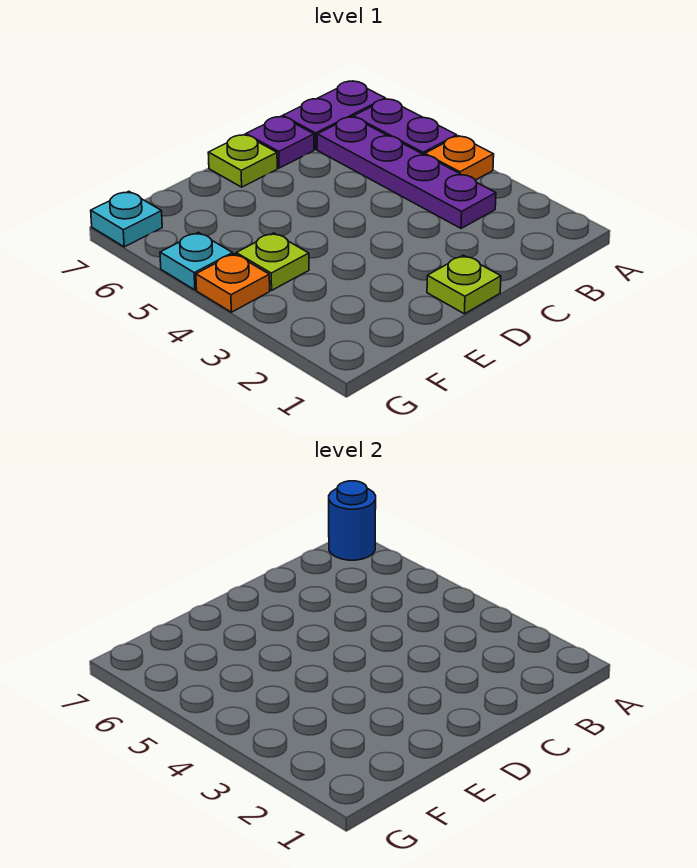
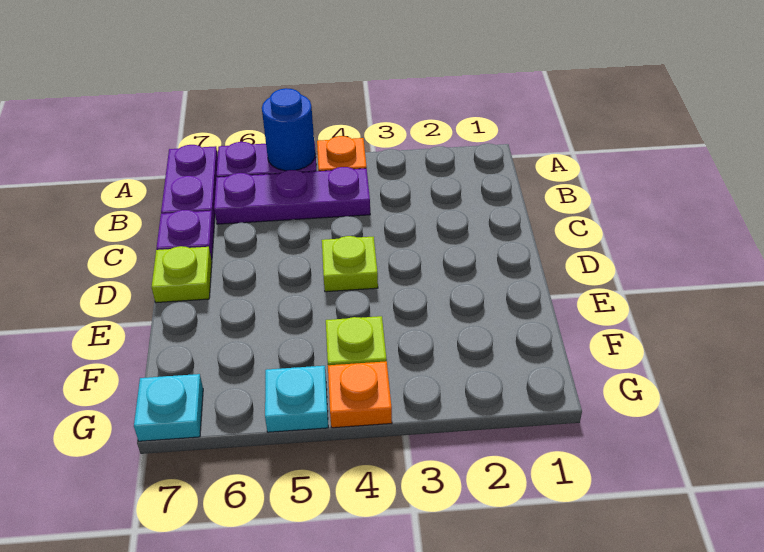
blue round brick A7 level 2 -> blue round brick A5 level 2
purple plate B3:B6 level 1 -> purple plate B4:B6 level 1
lime plate D1 level 1 -> lime plate D4 level 1

